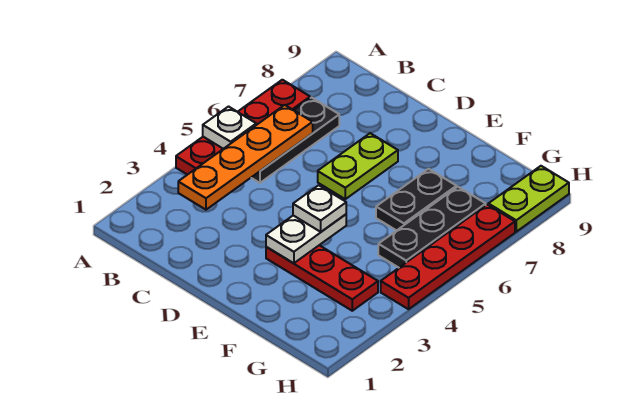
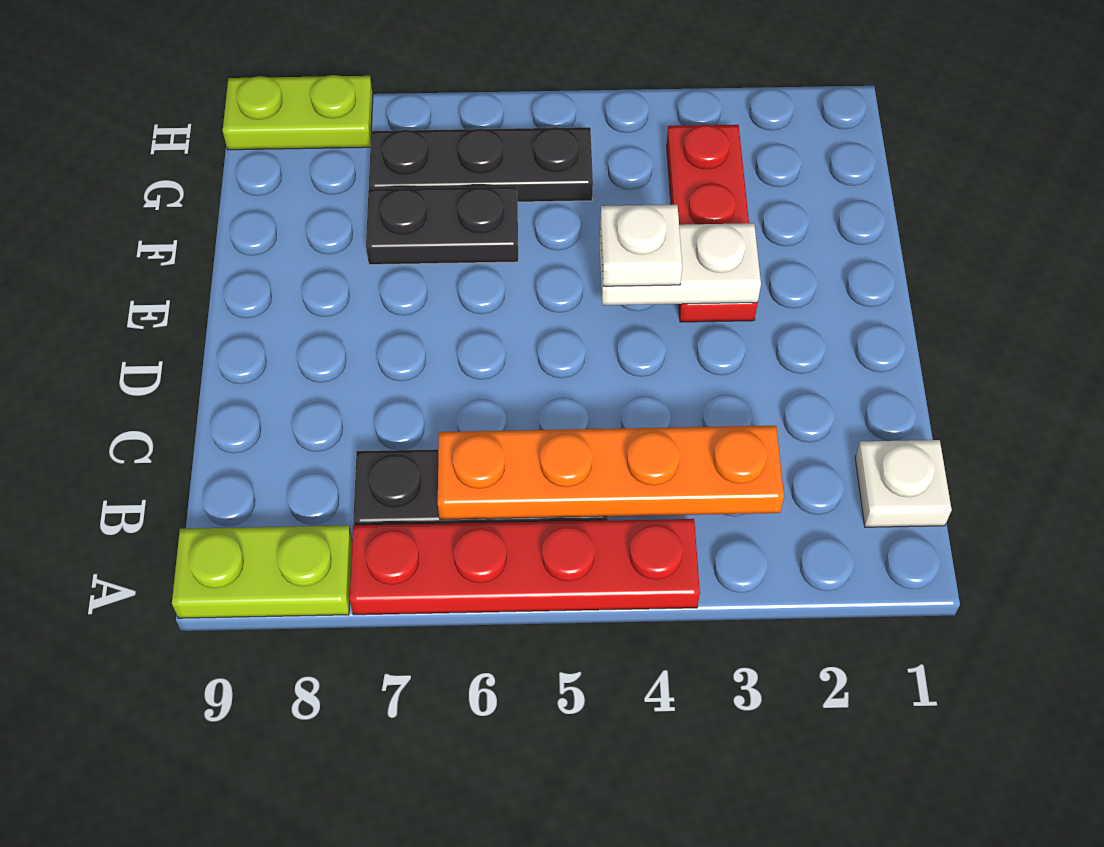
white plate A5 level 2 -> white plate B1 level 1
lime plate D6:D7 level 1 -> lime plate A8:A9 level 1
red plate H4:H7 level 1 -> none

